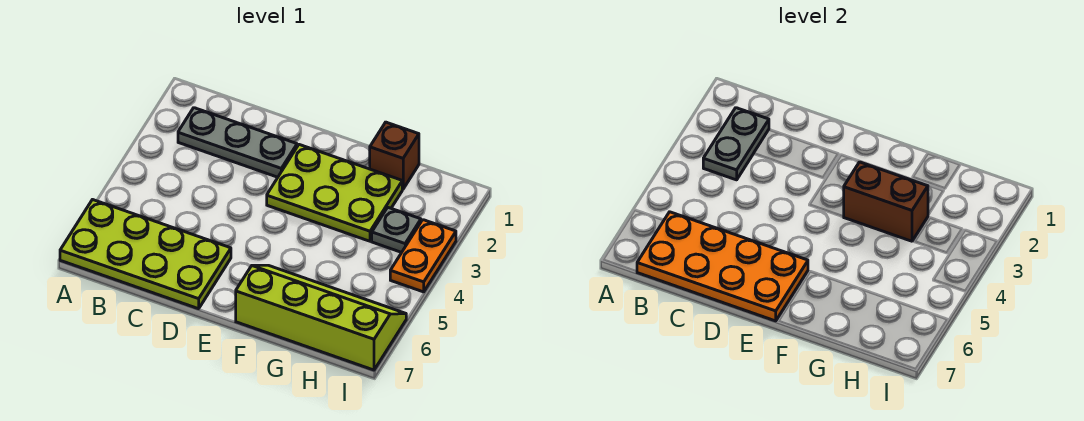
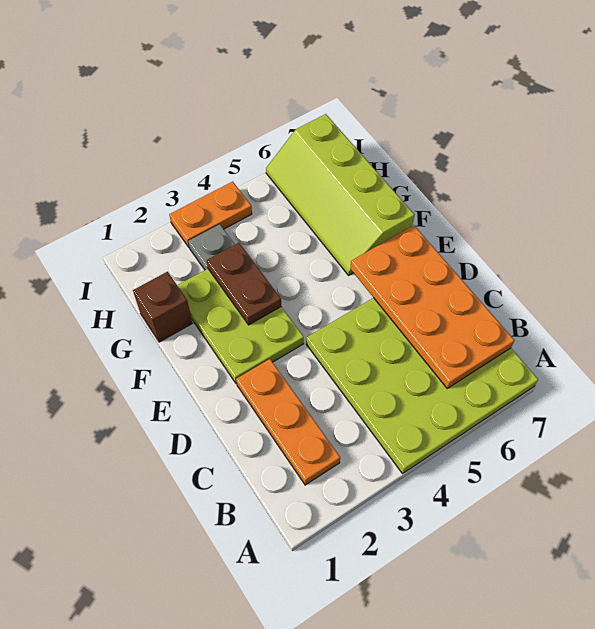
lime plate A6:D7 level 1 -> lime plate A4:D7 level 1
grey plate B2:D2 level 1 -> orange plate B2:D2 level 1
grey plate B2:B3 level 2 -> none
brown brick F3:G3 level 2 -> brown plate F3:G3 level 2

